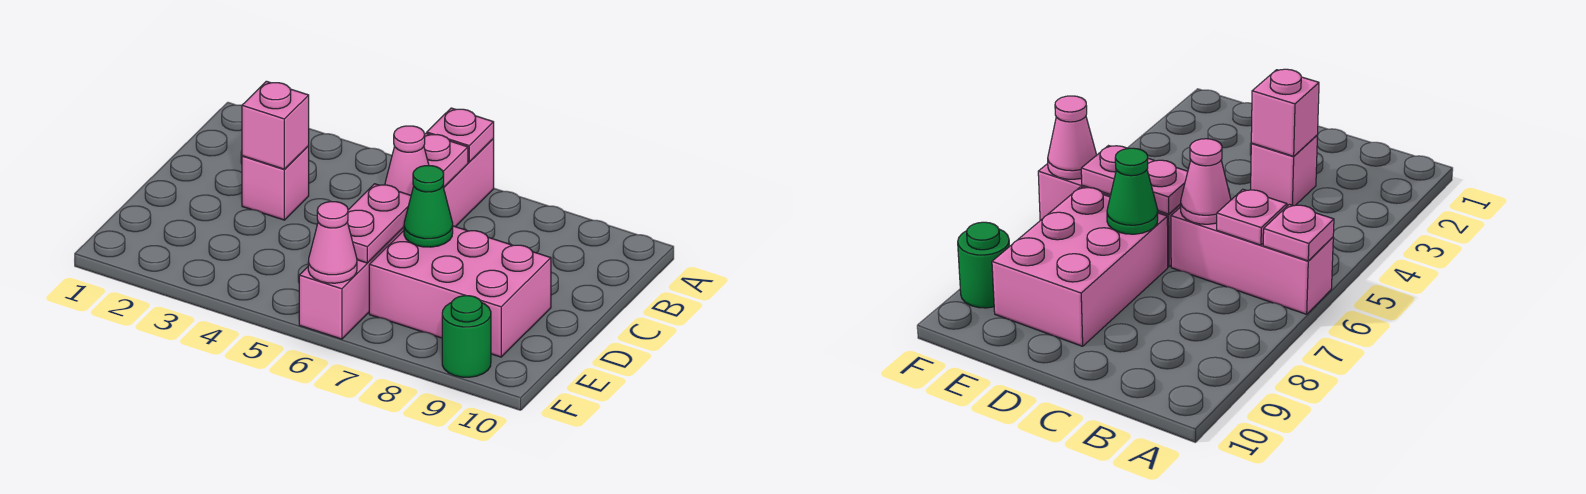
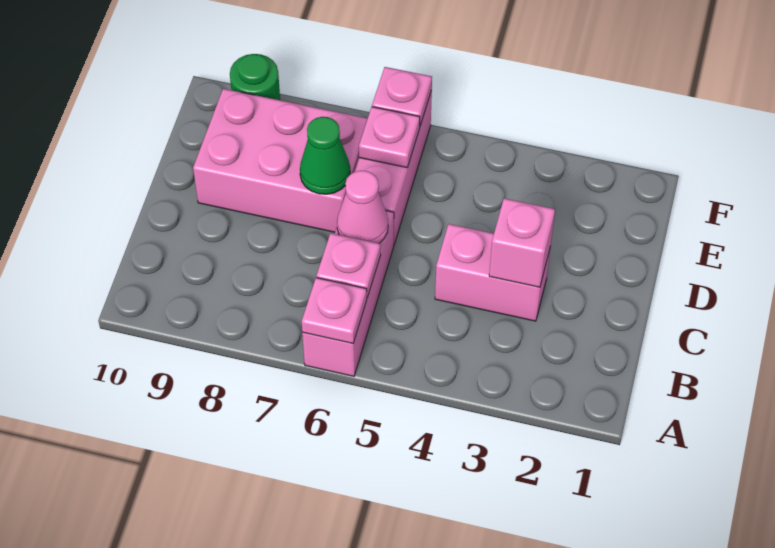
pink brick C3 level 1 -> pink brick C3:C4 level 1
pink plate D6:E6 level 2 -> pink plate E6 level 2
pink cone F6 level 2 -> pink plate F6 level 2

